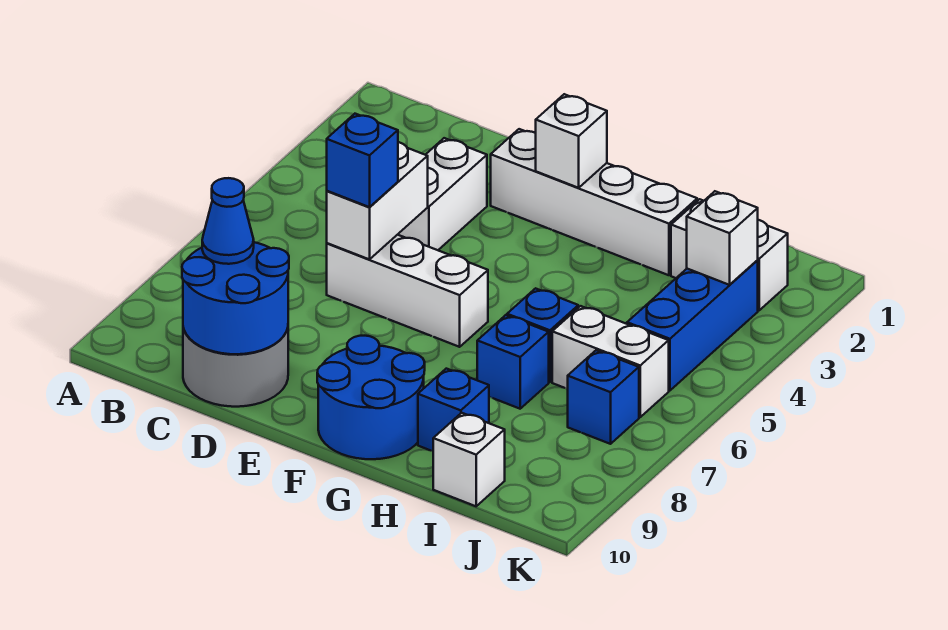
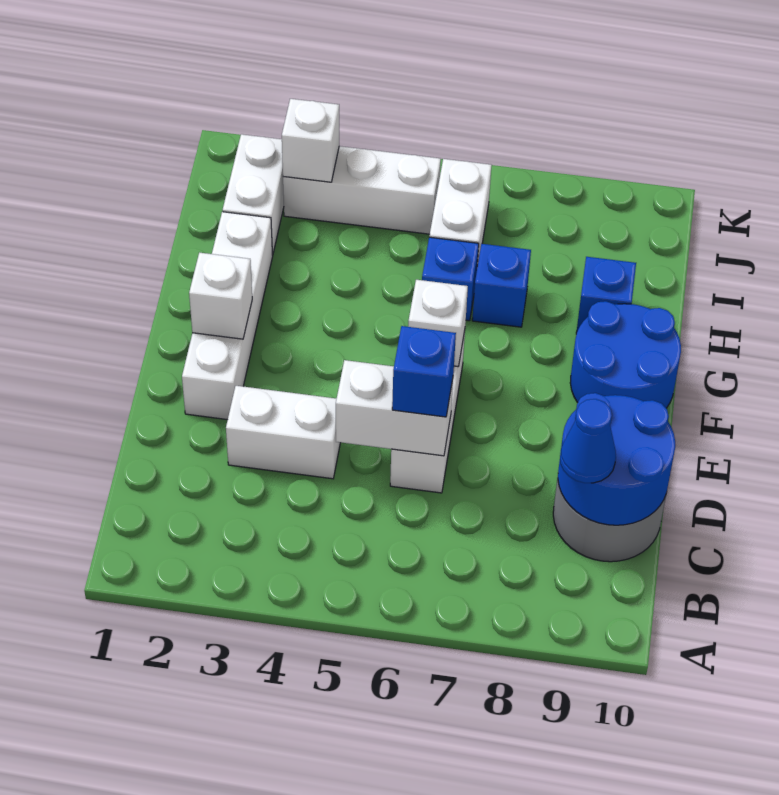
white brick I10 level 1 -> white brick F6 level 2
blue brick J3:J5 level 1 -> white brick J3:J5 level 1
blue brick J7 level 1 -> none

